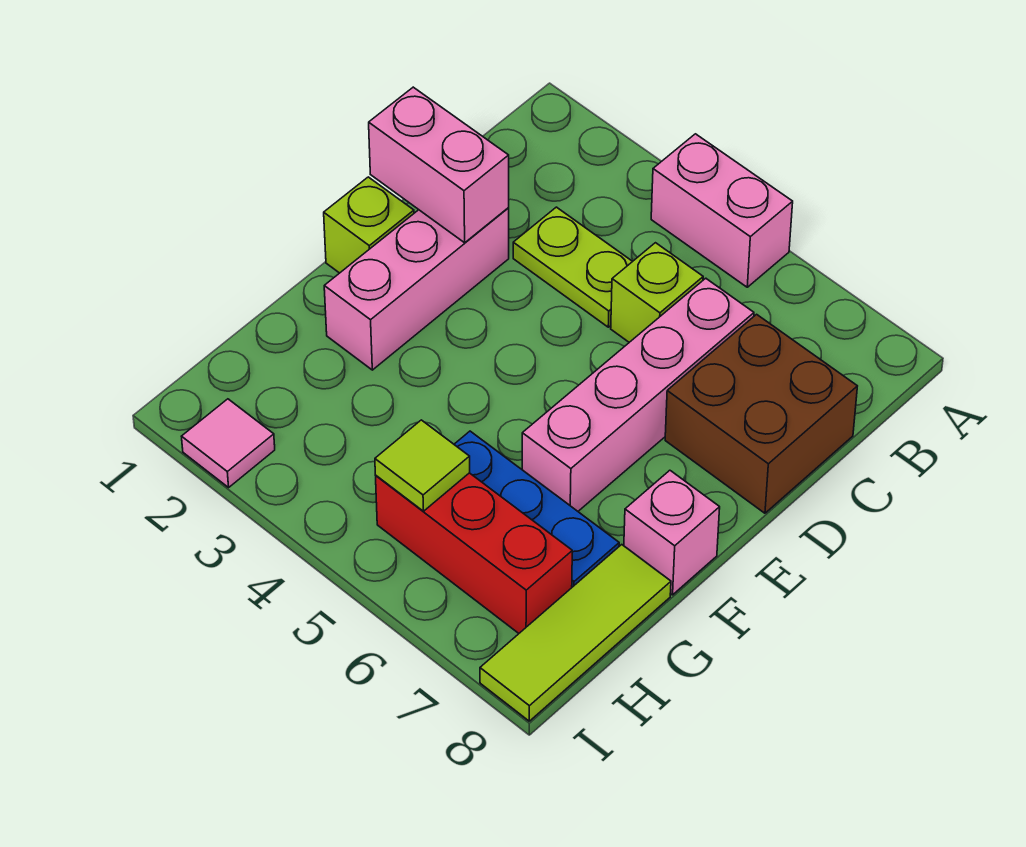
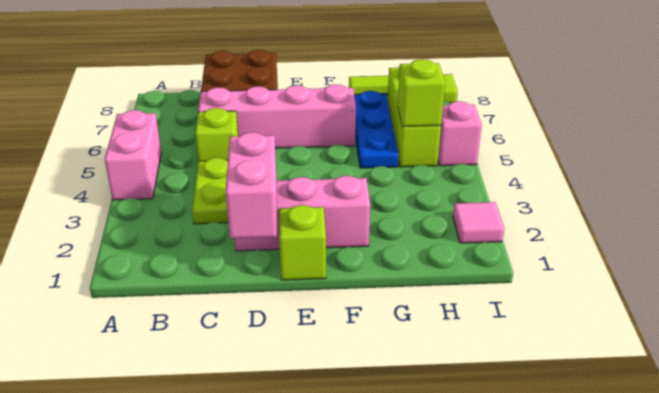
pink brick F8 level 1 -> pink brick I5 level 1
red brick H5:H7 level 1 -> lime brick H5:H7 level 1
lime tile H5 level 2 -> lime brick H5 level 2

